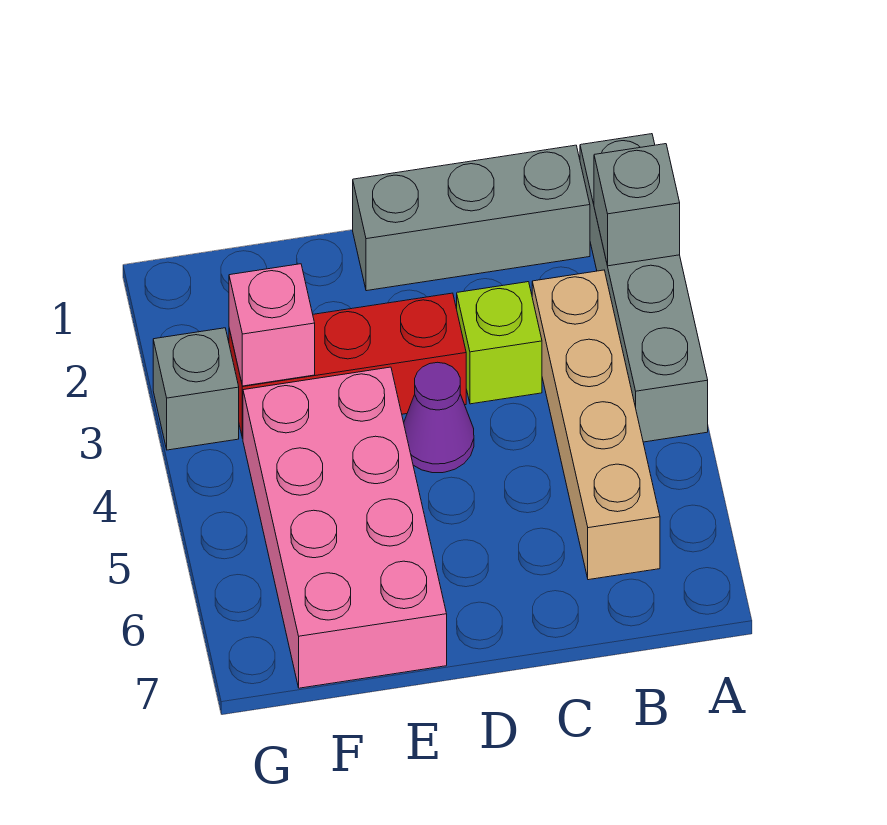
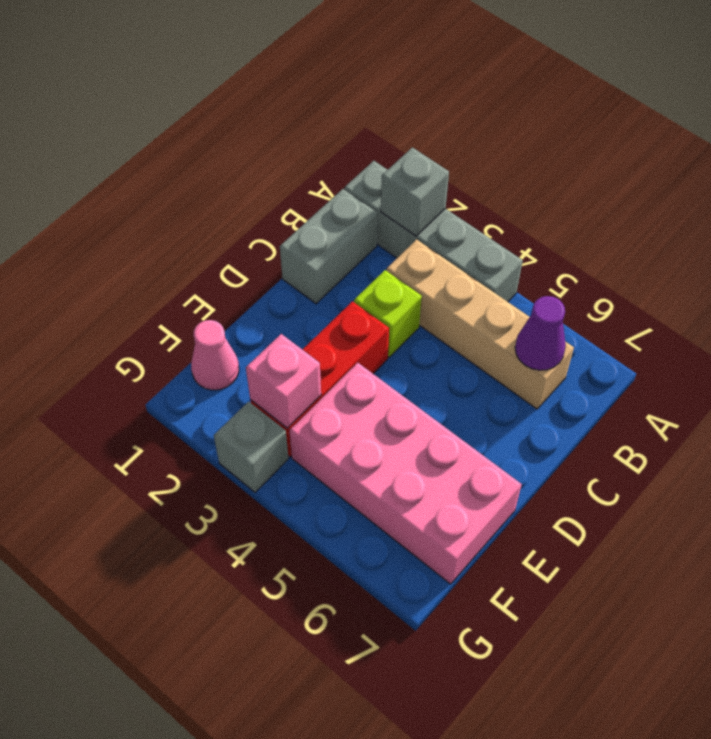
grey brick B1:D1 level 1 -> grey brick B1:C1 level 1
purple cone D4 level 1 -> purple cone B6 level 2
none -> pink cone F1 level 1

